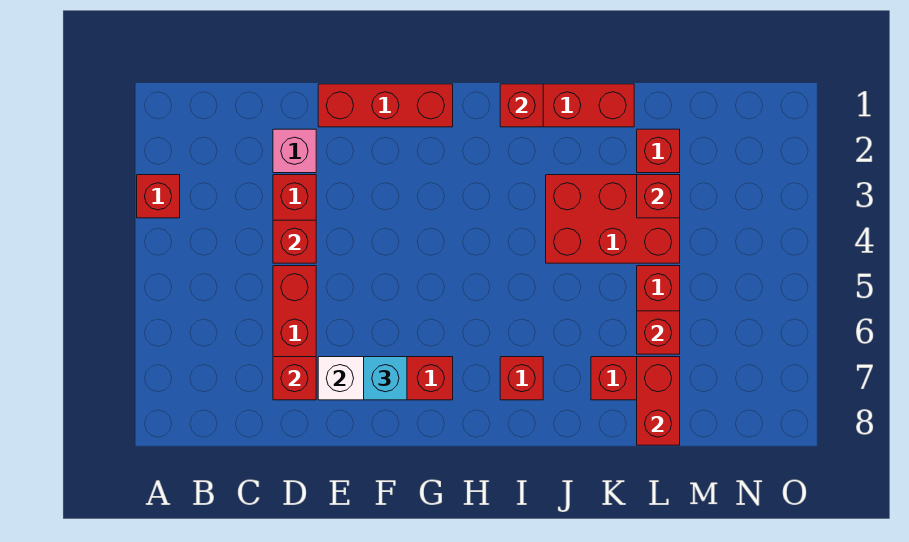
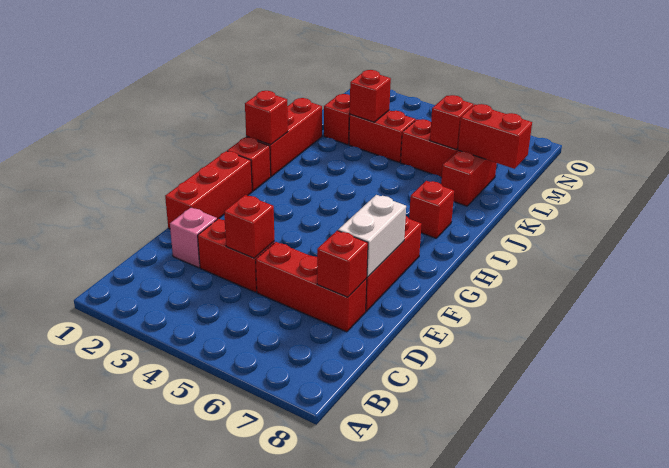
red brick A3 level 1 -> red brick H1 level 1
cyan brick F7 level 3 -> none
red brick J3:L4 level 1 -> red brick L3:L4 level 1

